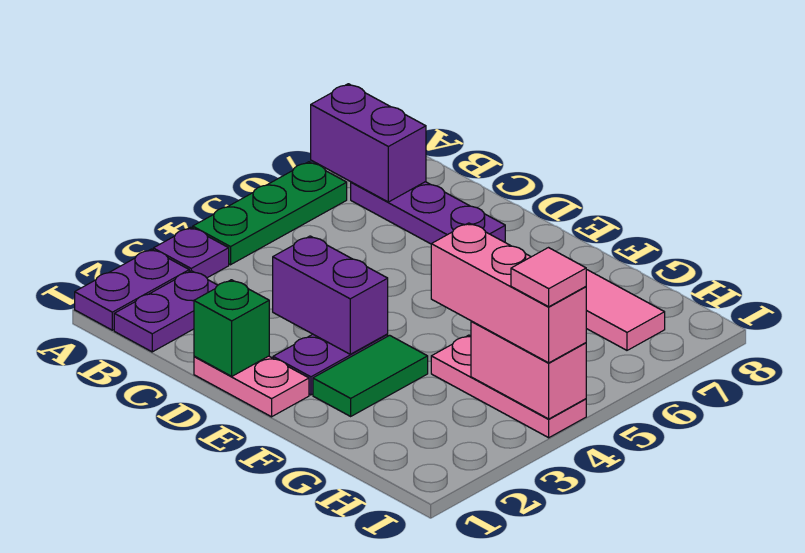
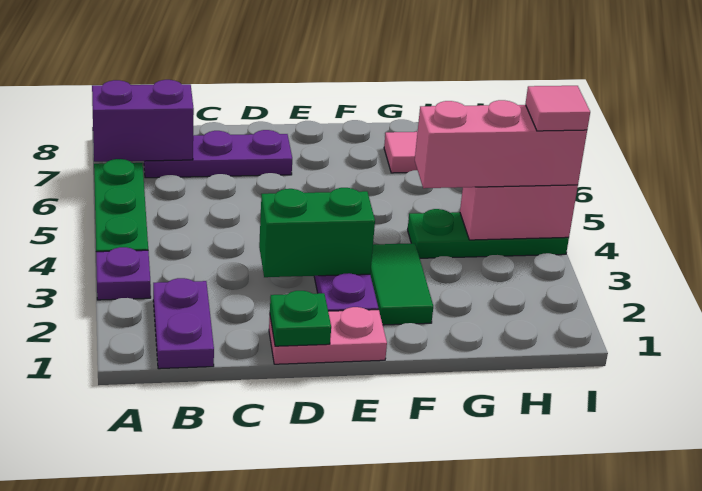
purple plate A1:A2 level 1 -> none
green brick D1 level 2 -> green plate D1 level 2
purple brick D3:E3 level 2 -> green brick D3:E3 level 2
pink plate G4:I4 level 1 -> green plate G4:I4 level 1

